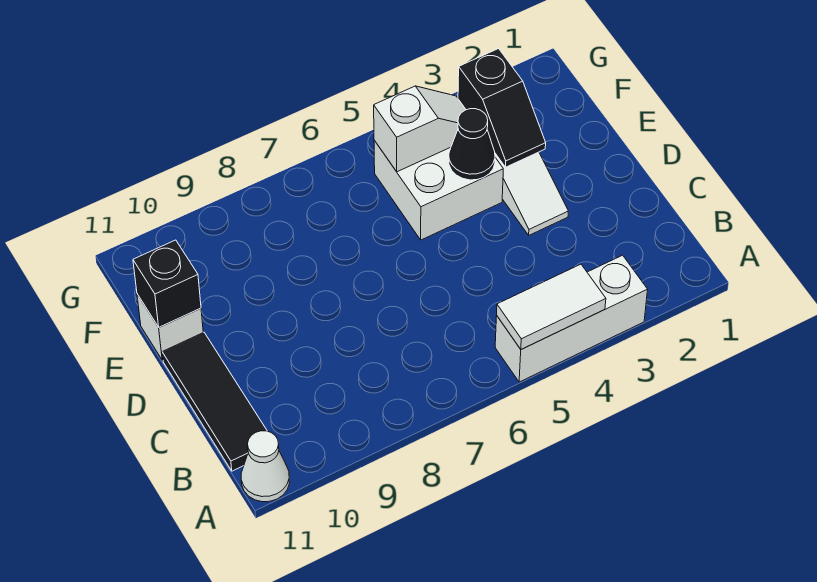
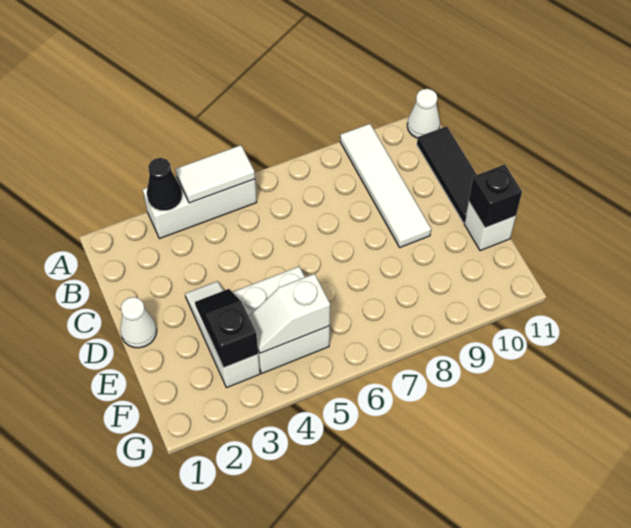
none -> white tile A9:D9 level 1
none -> white cone D1 level 1
black cone E4 level 2 -> black cone A3 level 2

